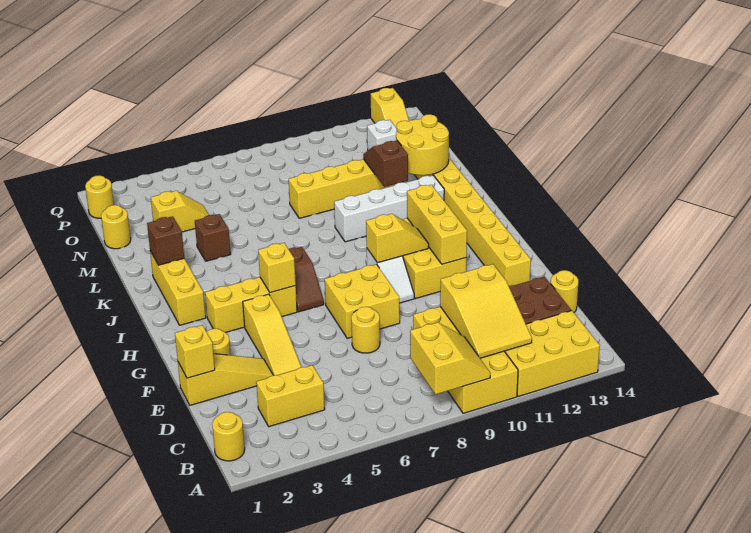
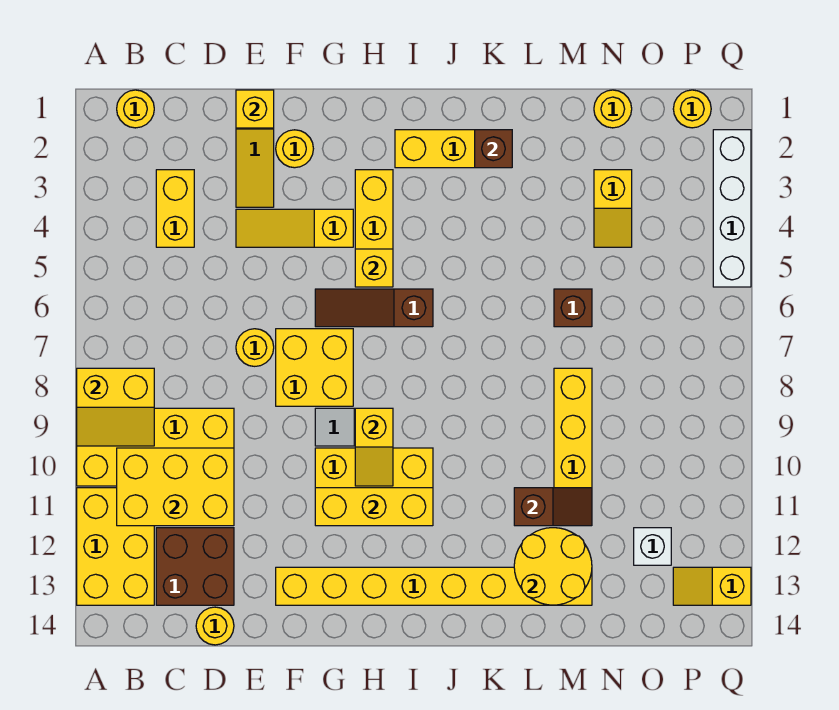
yellow slope B10:D11 level 2 top D -> yellow brick B10:D11 level 2
brown slope H6:I6 level 1 top I -> brown slope G6:I6 level 1 top I
white brick K9:K12 level 1 -> white brick Q2:Q5 level 1
brown brick L4 level 1 -> brown brick M6 level 1

